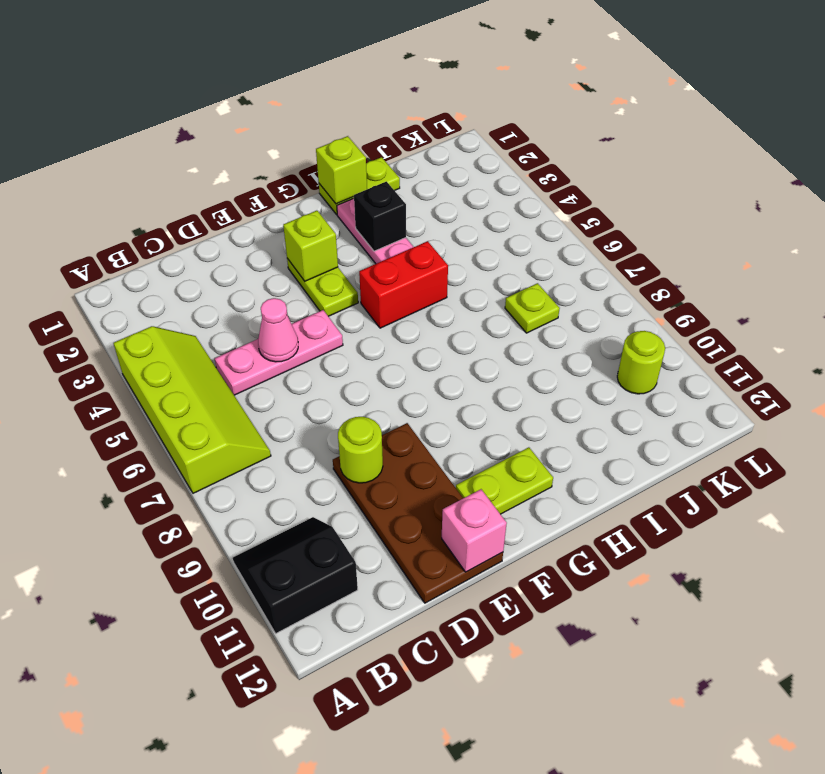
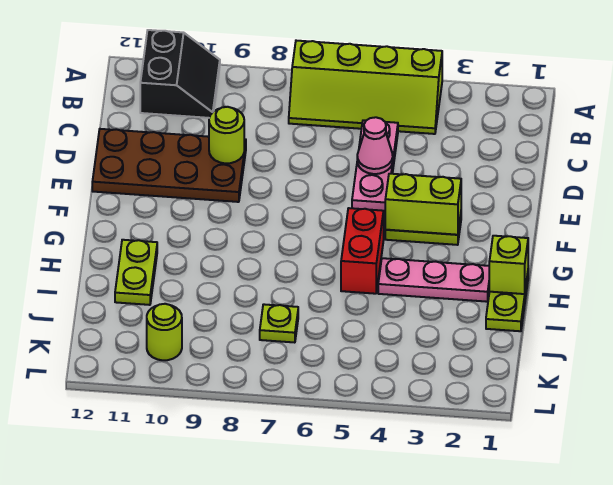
pink brick E12 level 2 -> none
lime brick F3 level 2 -> lime brick F3:F4 level 2
lime plate F11:G11 level 1 -> lime plate H11:I11 level 1
black brick H3 level 2 -> none

